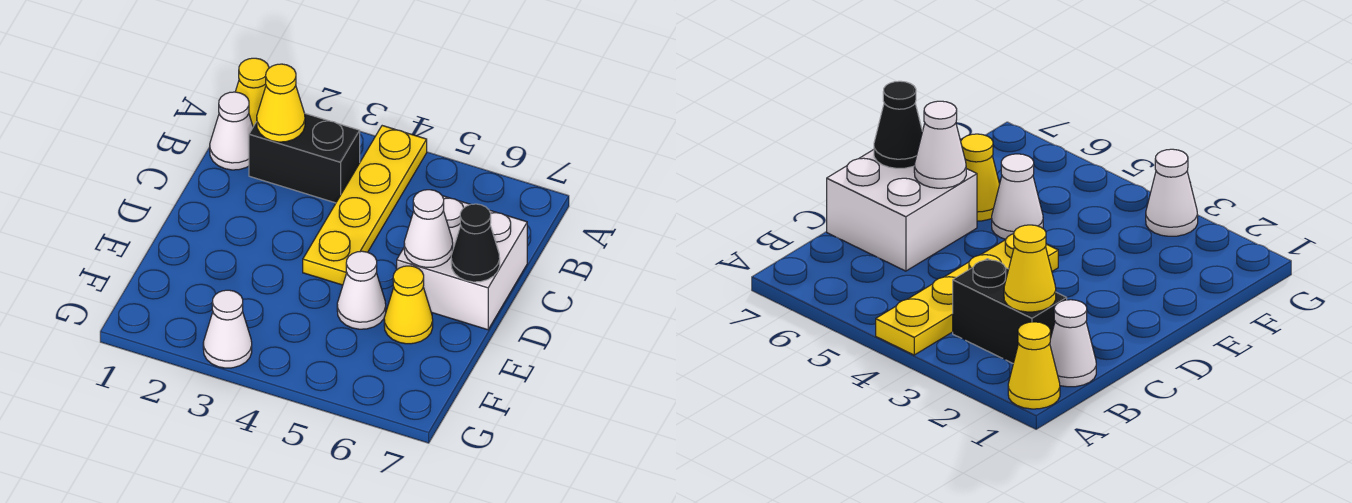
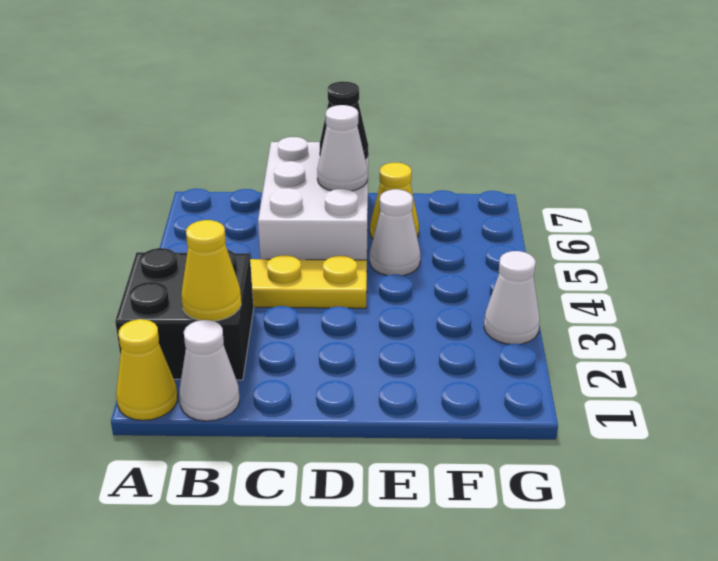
black brick B2:B3 level 1 -> black brick A2:B3 level 1
white brick C6:D7 level 1 -> white brick C5:D7 level 1

